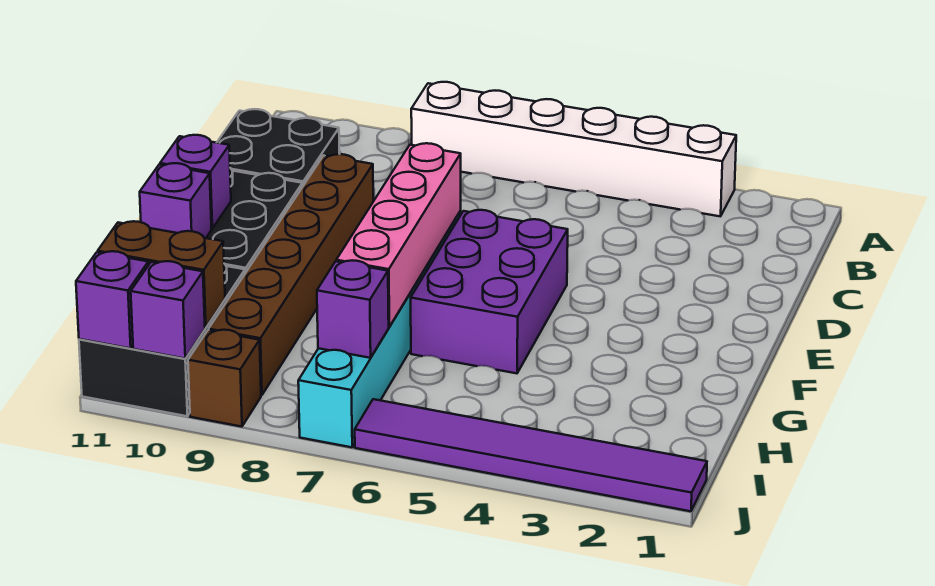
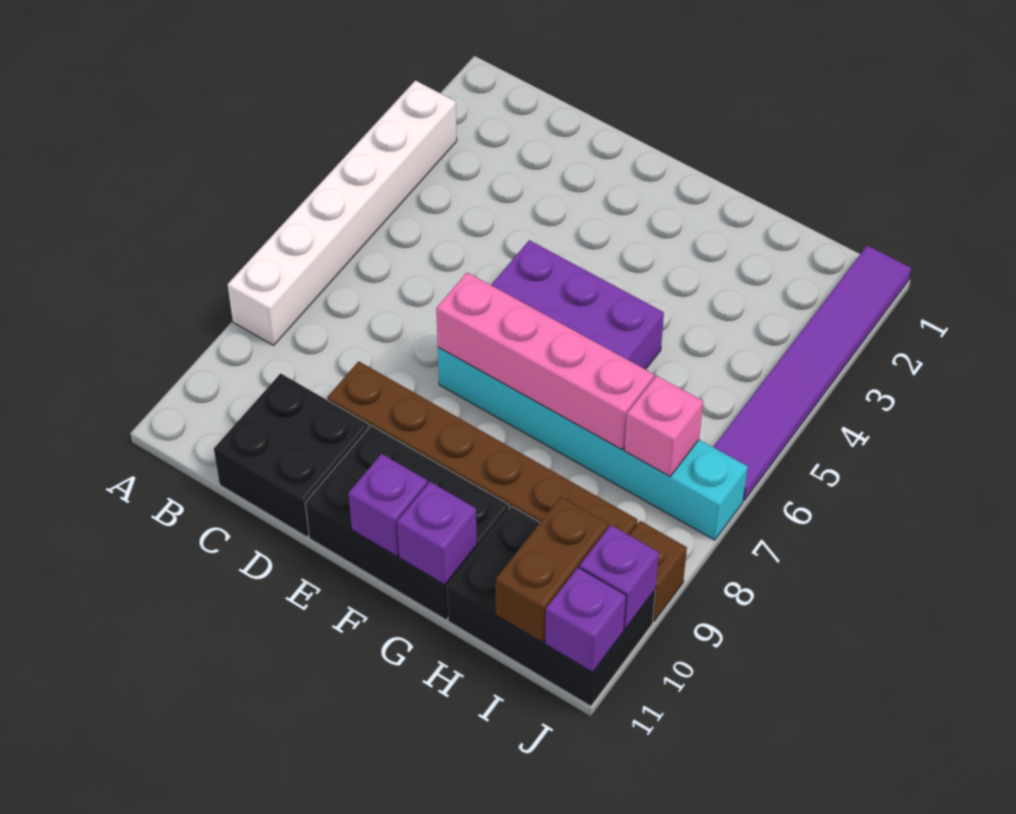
purple brick I7 level 2 -> pink brick I7 level 2

